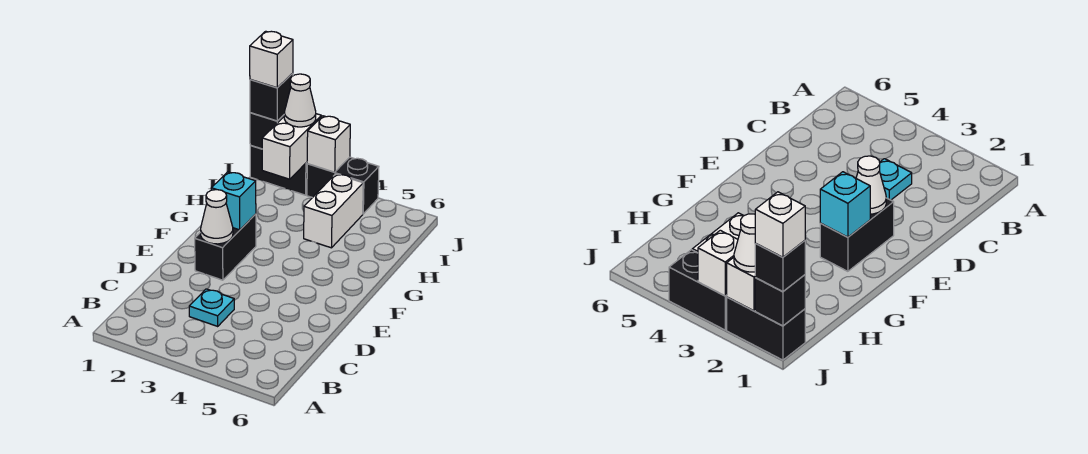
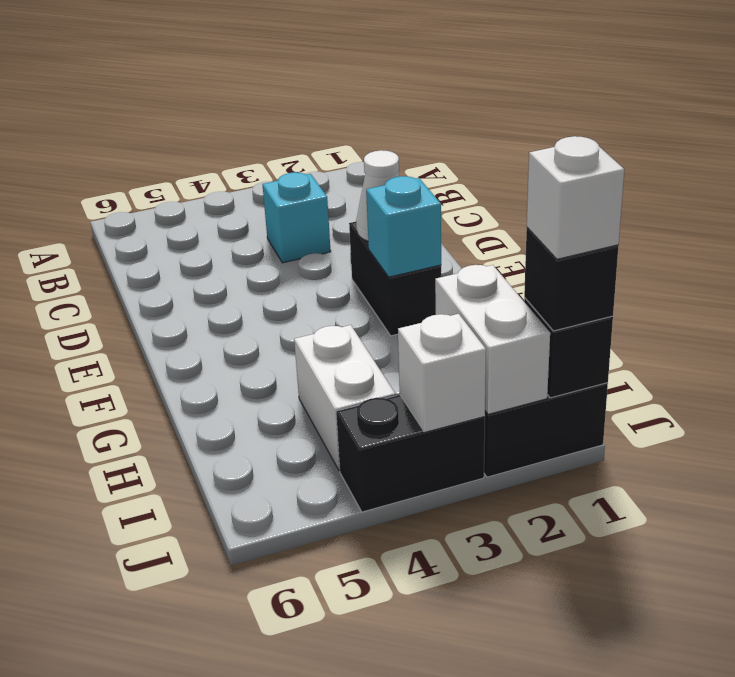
cyan plate C3 level 1 -> cyan brick C3 level 1
white cone J2 level 3 -> none

